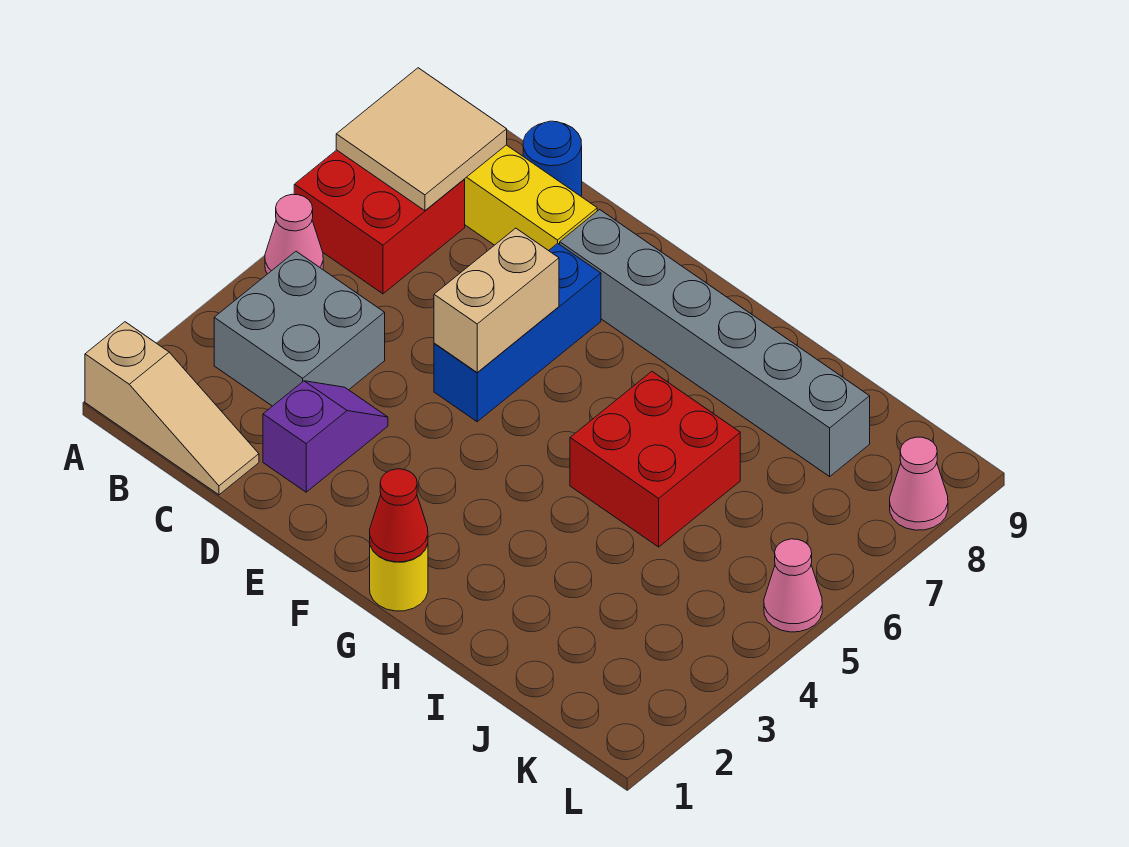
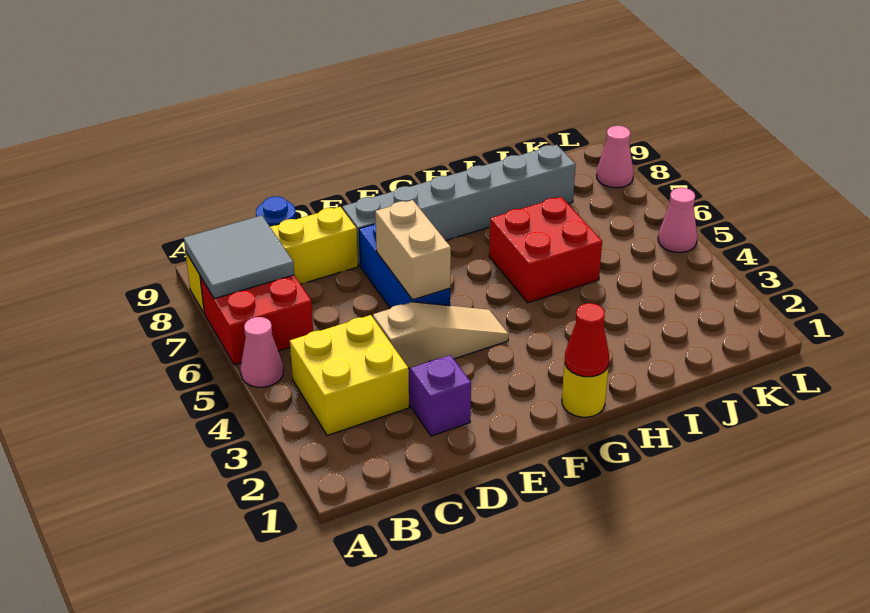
tan slope A1:C1 level 1 top A -> tan slope D4:F4 level 1 top D
tan tile A7:B8 level 2 -> grey tile A7:B8 level 2
grey brick B3:C4 level 1 -> yellow brick B3:C4 level 1

